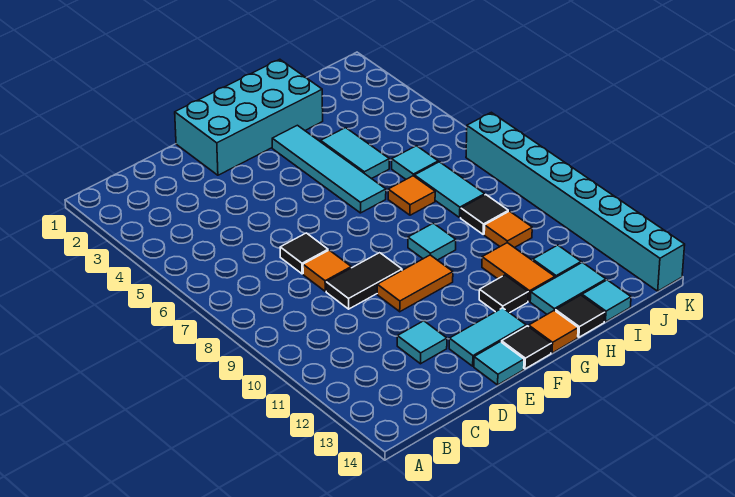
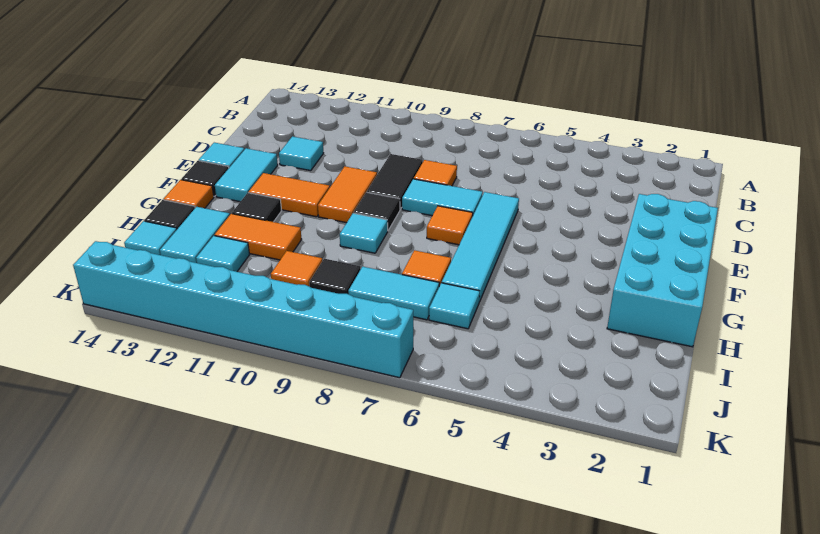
black tile D7 level 1 -> black tile F9 level 1
none -> orange tile F7 level 1
none -> orange tile F11:F12 level 1
cyan tile G3:G6 level 1 -> cyan tile E6:H6 level 1
cyan tile H4:H5 level 1 -> cyan tile E7:E8 level 1

